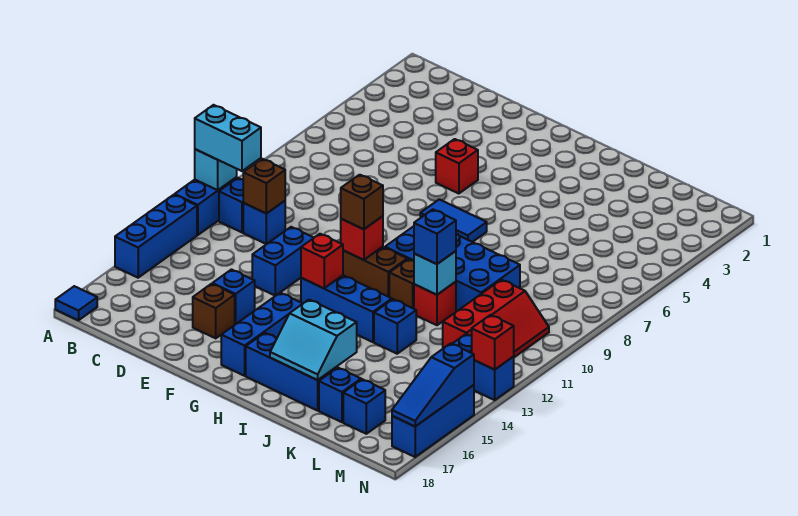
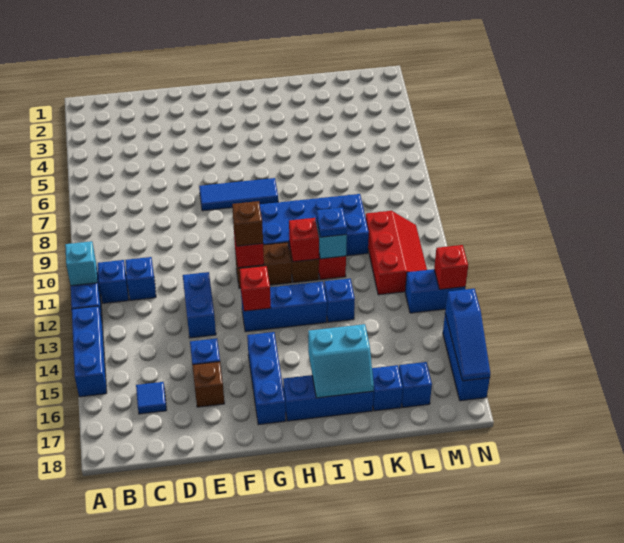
cyan brick A11:B11 level 3 -> none
blue tile A18 level 1 -> blue tile C16 level 1
brown brick C11 level 2 -> none
red brick F5 level 1 -> red brick I11 level 2
blue tile G7:H7 level 1 -> blue tile F7:H7 level 1
blue brick J11 level 3 -> blue plate J11 level 3

